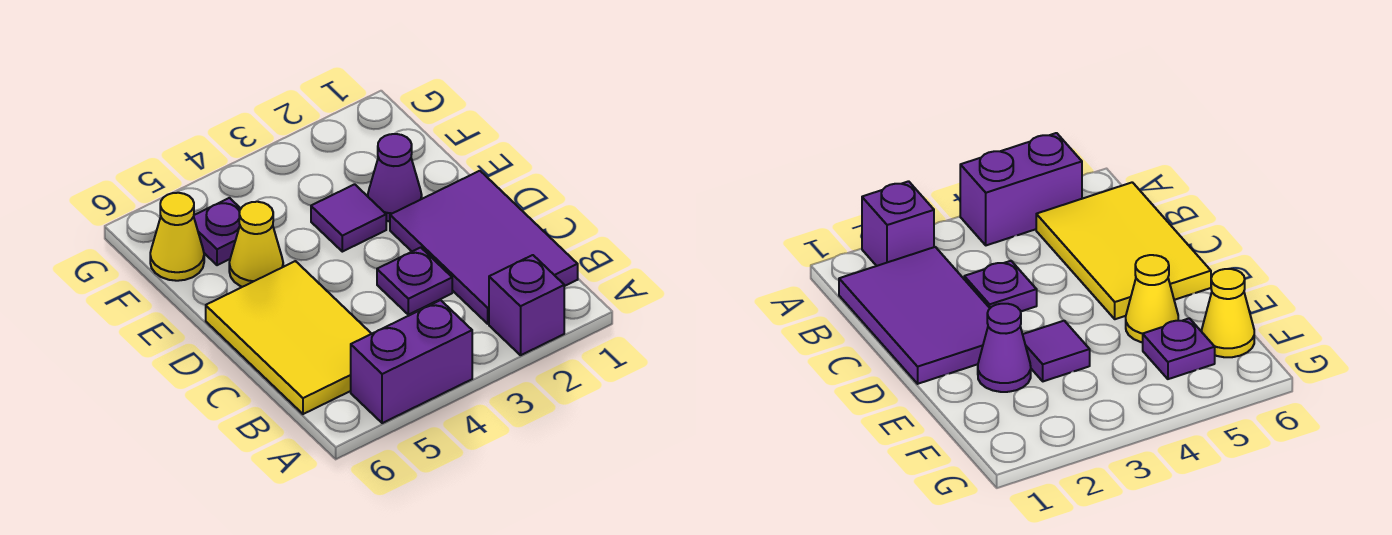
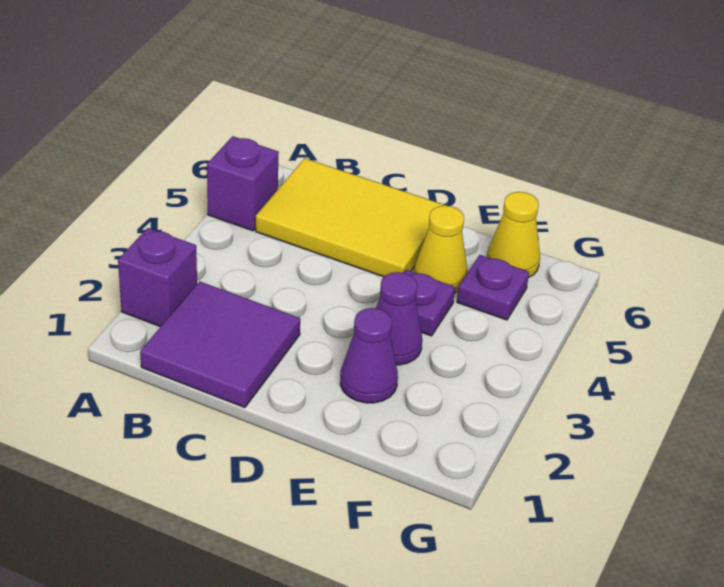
purple brick A4:A5 level 1 -> purple brick A5 level 1
purple tile B1:D2 level 1 -> purple tile B1:C2 level 1
purple plate C3 level 1 -> purple plate E4 level 1
purple tile E3 level 1 -> purple cone E3 level 1

